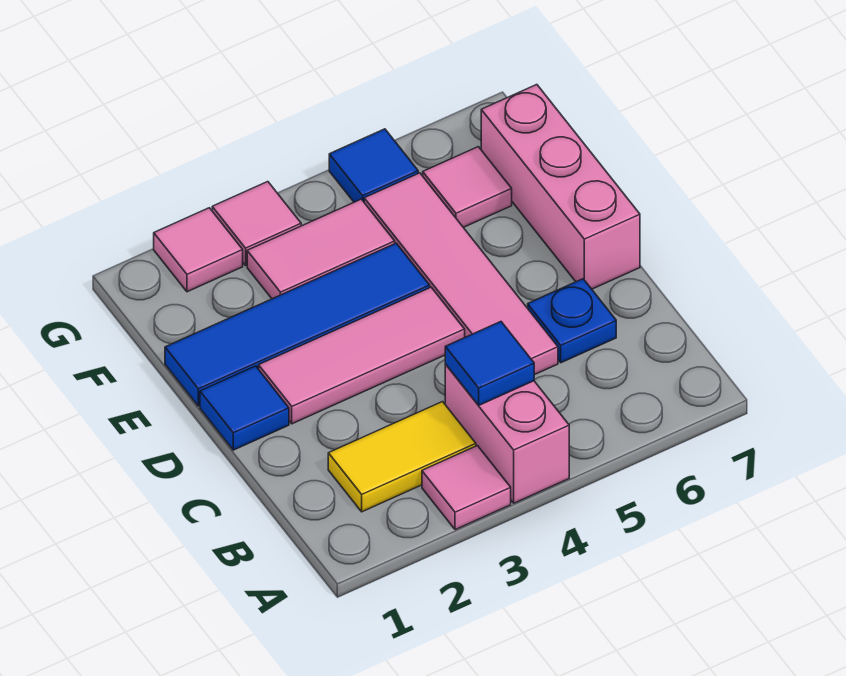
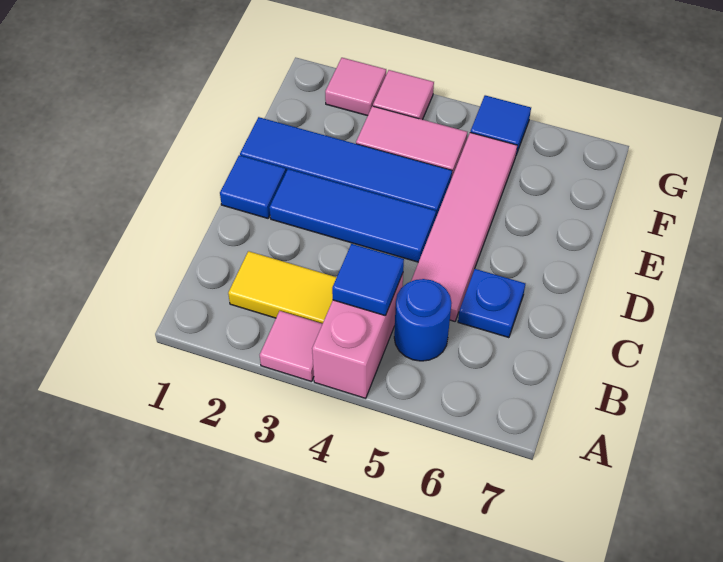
none -> blue round brick B5 level 1
pink tile D2:D4 level 1 -> blue tile D2:D4 level 1
pink brick D7:F7 level 1 -> none
pink tile F6 level 1 -> none

